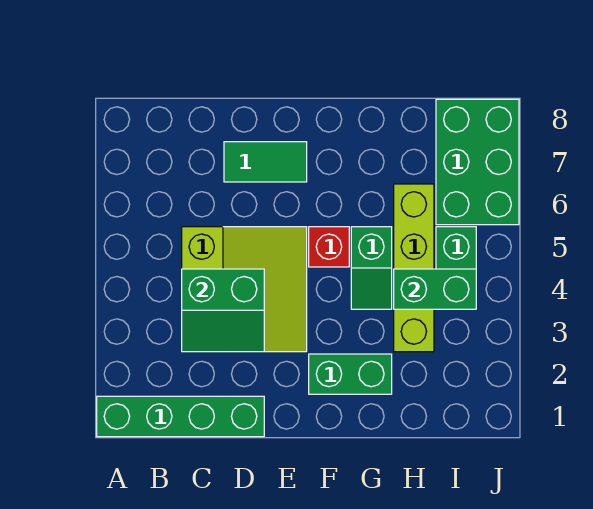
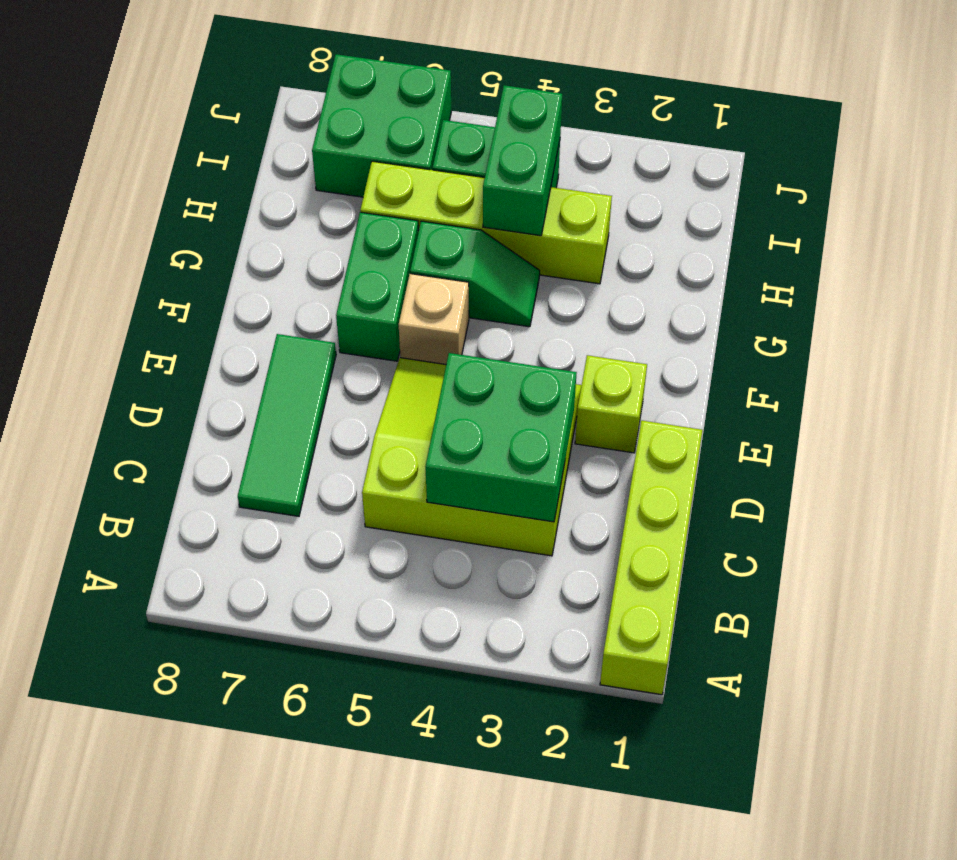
green brick A1:D1 level 1 -> lime brick A1:D1 level 1
green slope C3:D4 level 2 top 4 -> green brick C3:D4 level 2
green tile D7:E7 level 1 -> green tile C7:E7 level 1
none -> lime brick E2 level 1
green brick F2:G2 level 1 -> green brick F6:G6 level 1
red brick F5 level 1 -> tan brick F5 level 1
green brick I6:J8 level 1 -> green brick I6:J7 level 1

